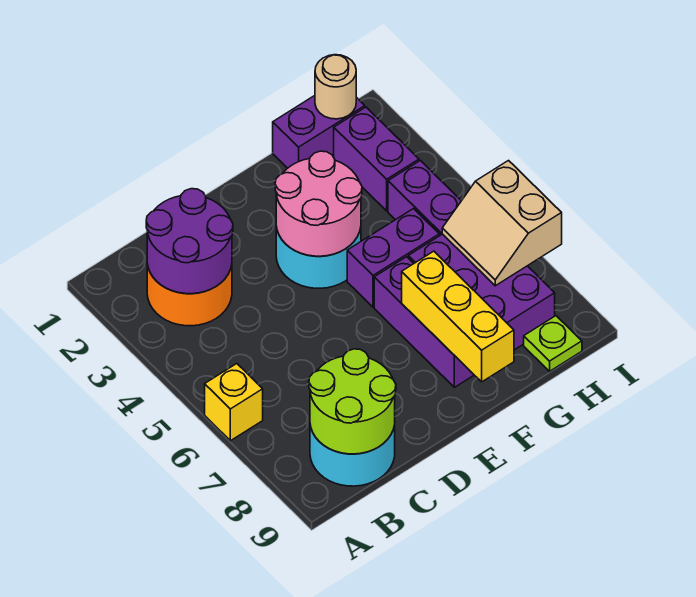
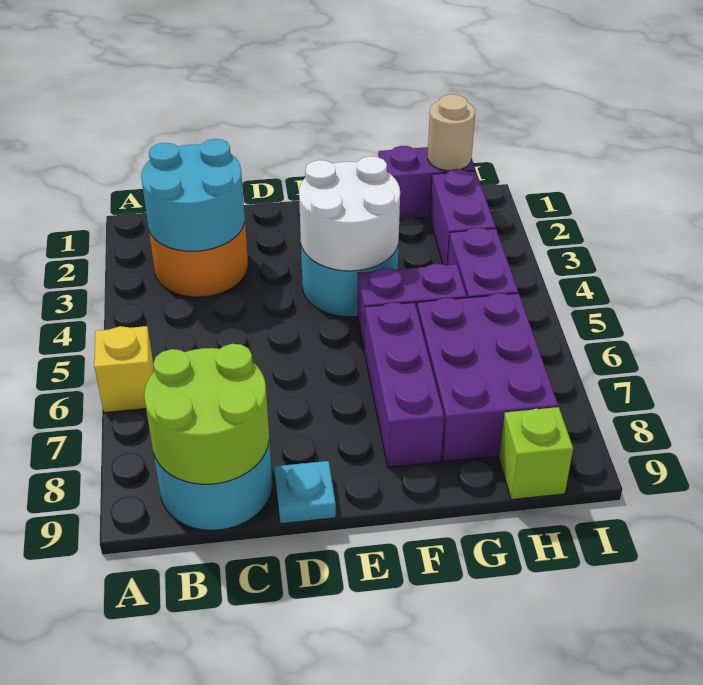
purple round brick B2:C3 level 2 -> cyan round brick B2:C3 level 2
none -> cyan plate D9 level 1
pink round brick E3:F4 level 2 -> white round brick E3:F4 level 2
yellow brick F7:F9 level 2 -> none
tan slope H6:I7 level 2 top I -> none
lime plate H9 level 1 -> lime brick H9 level 1

